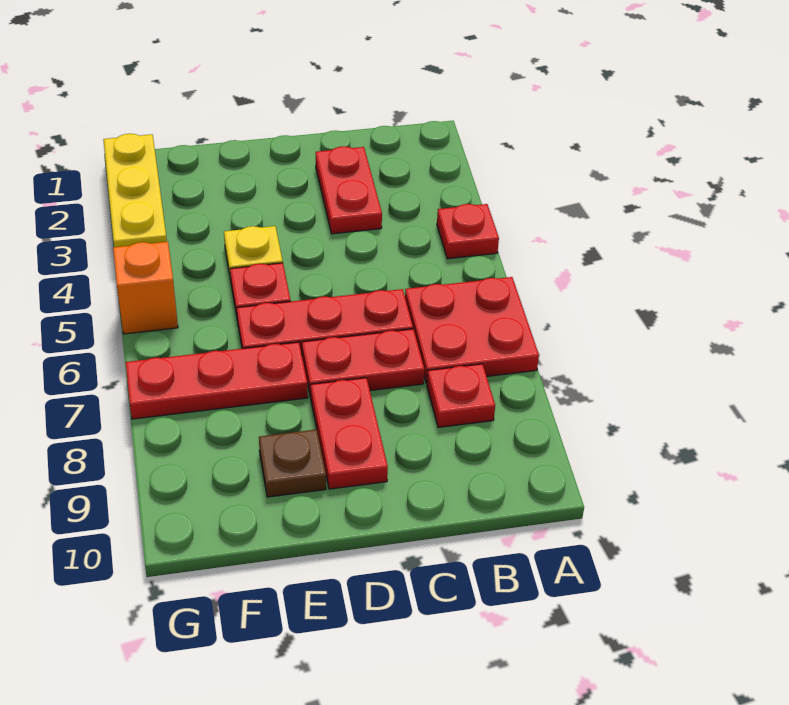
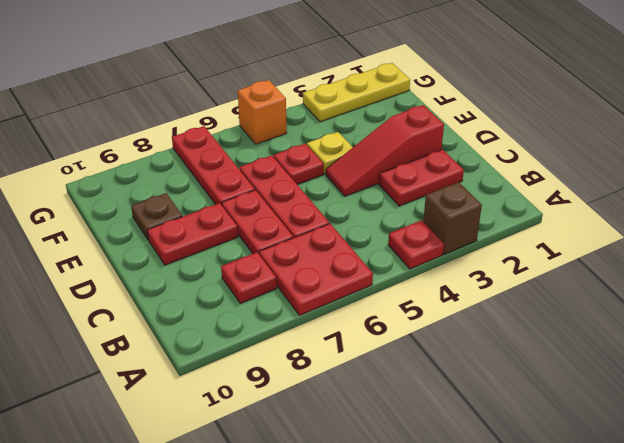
none -> brown brick A3 level 1
none -> red slope D2:D4 level 1 top 2

